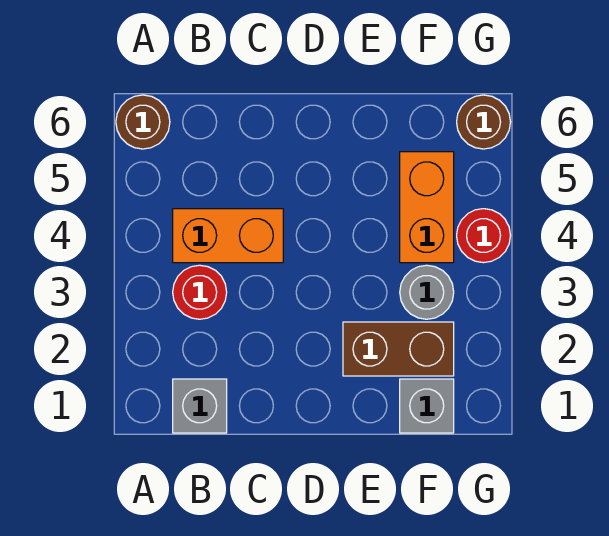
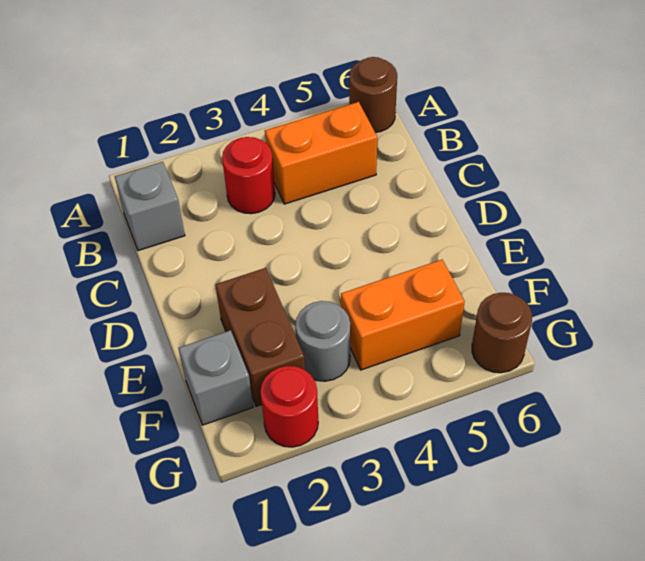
orange brick B4:C4 level 1 -> orange brick B4:B5 level 1
red round brick G4 level 1 -> red round brick G2 level 1

